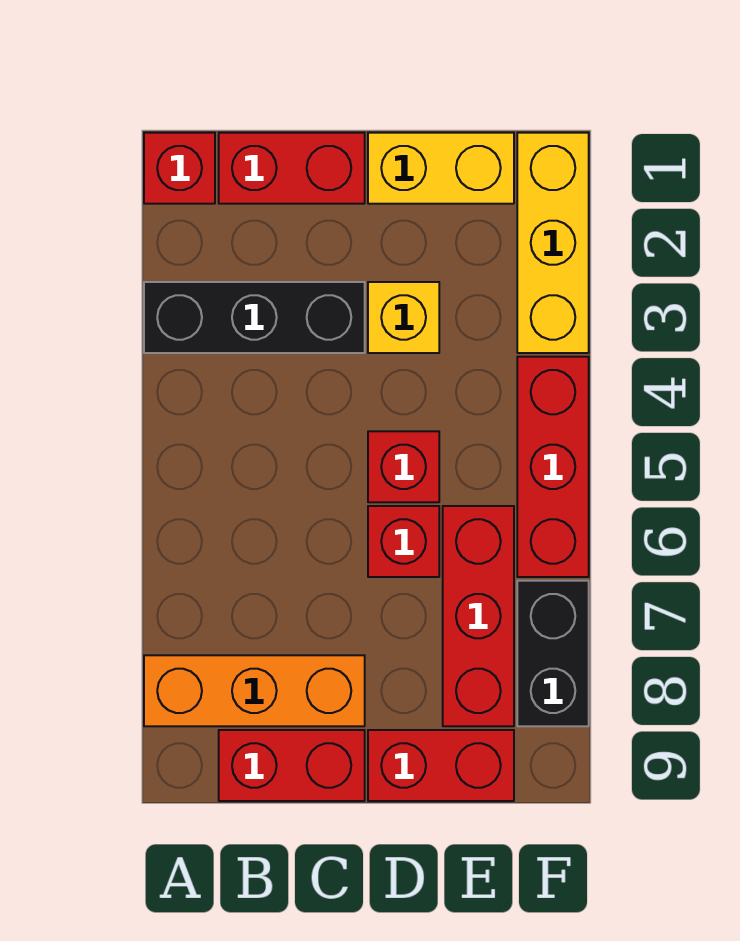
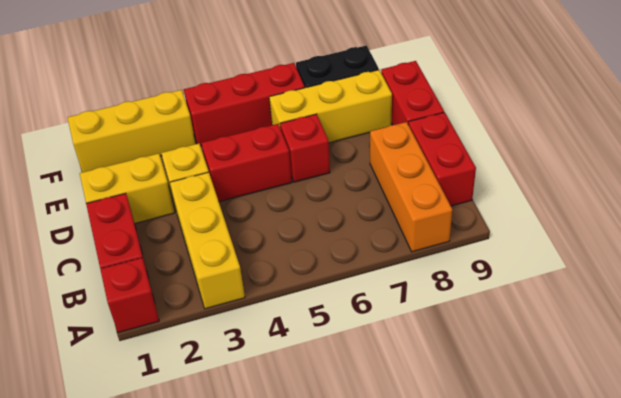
black brick A3:C3 level 1 -> yellow brick A3:C3 level 1
yellow brick D1:E1 level 1 -> yellow brick D1:D2 level 1
red brick D5 level 1 -> red brick D4:D5 level 1
red brick E6:E8 level 1 -> yellow brick E6:E8 level 1

